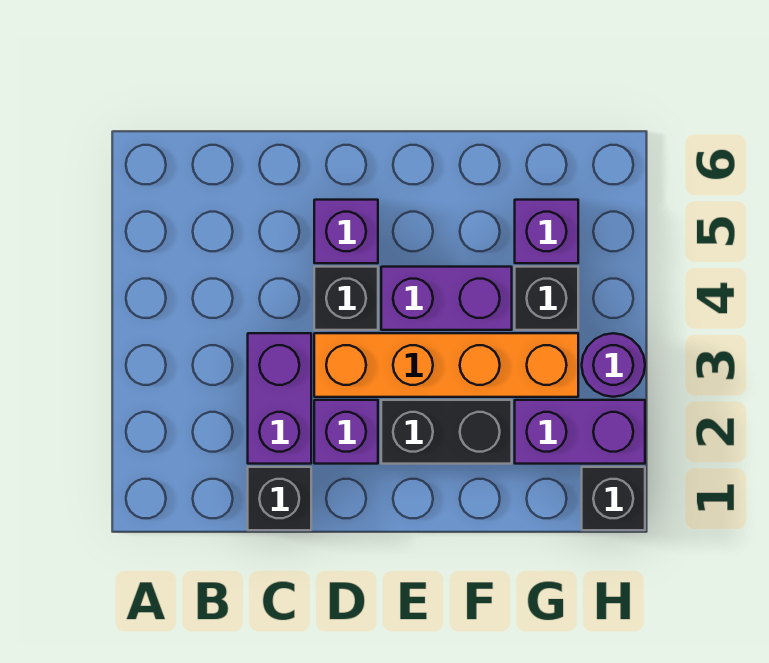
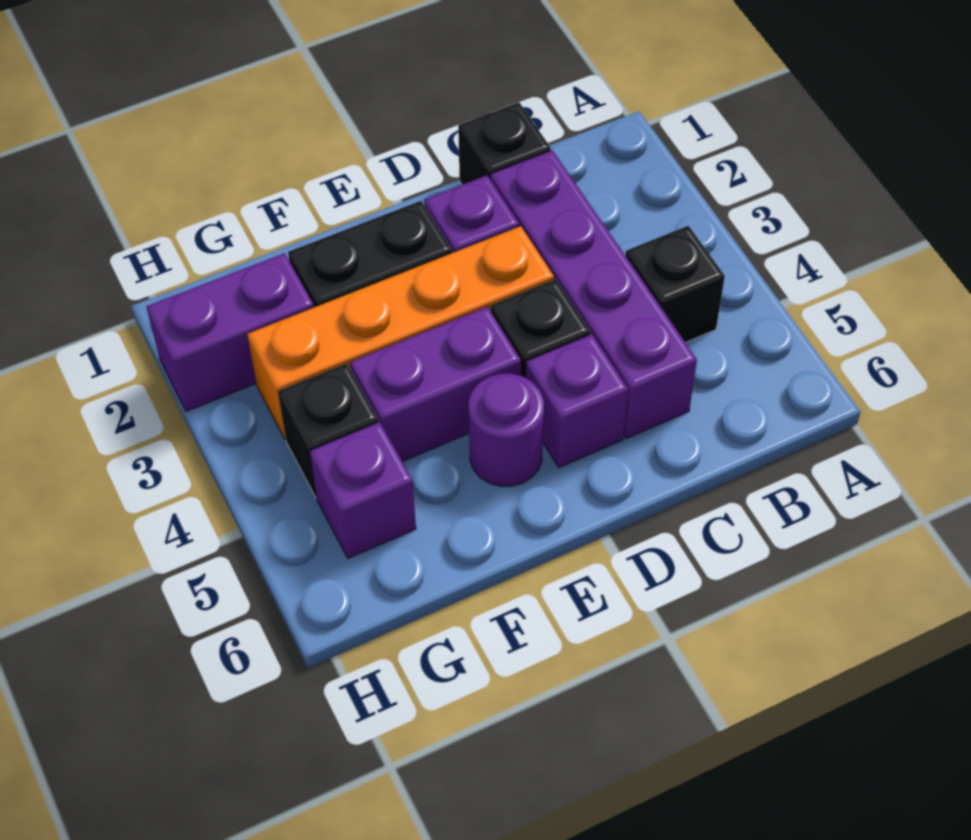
purple brick C2:C3 level 1 -> purple brick C2:C5 level 1
black brick H1 level 1 -> black brick B4 level 1
purple round brick H3 level 1 -> purple round brick E5 level 1

